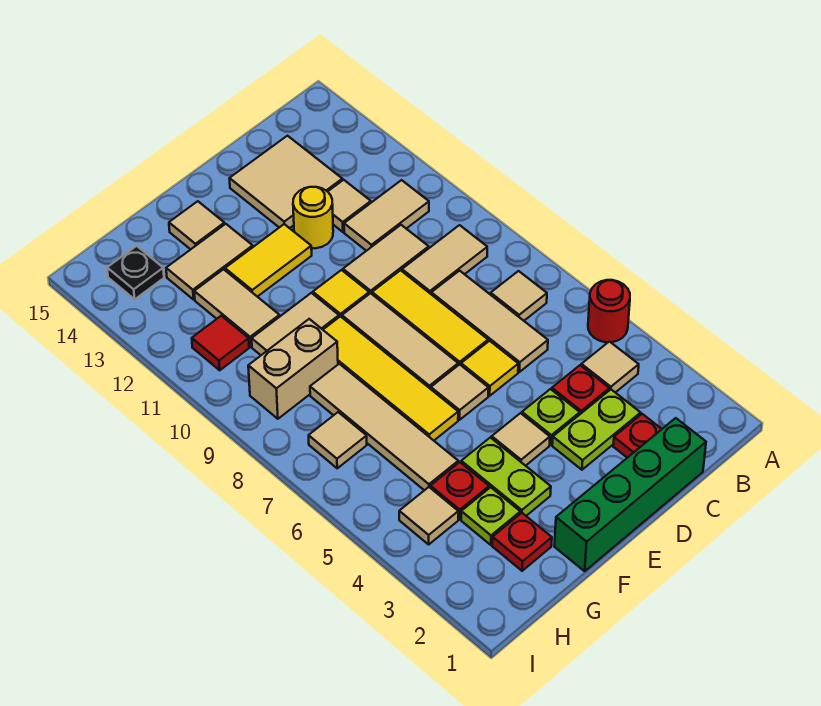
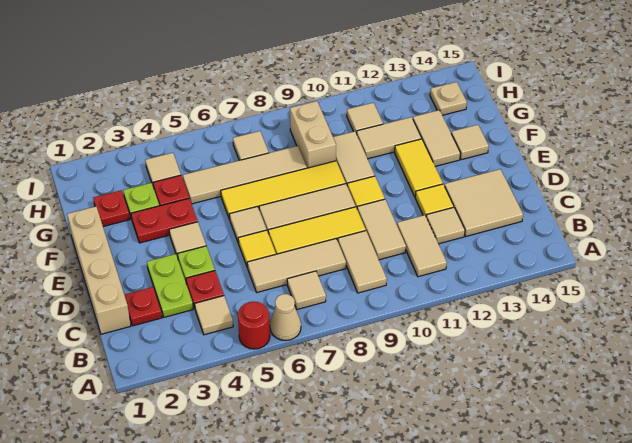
none -> tan cone A6 level 1
green brick C1:F1 level 1 -> tan brick C1:F1 level 1
yellow round brick D12 level 1 -> yellow tile D12 level 1
lime plate F3:F4 level 1 -> red plate F3:F4 level 1
red tile H11 level 1 -> tan tile H11 level 1
black plate H14 level 1 -> tan plate H14 level 1

